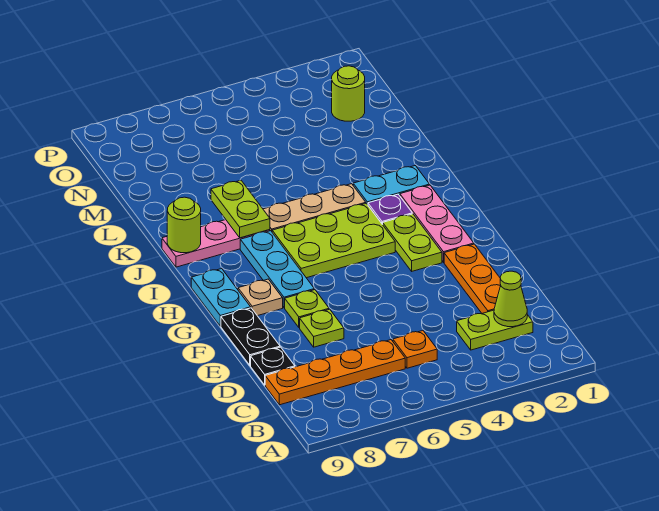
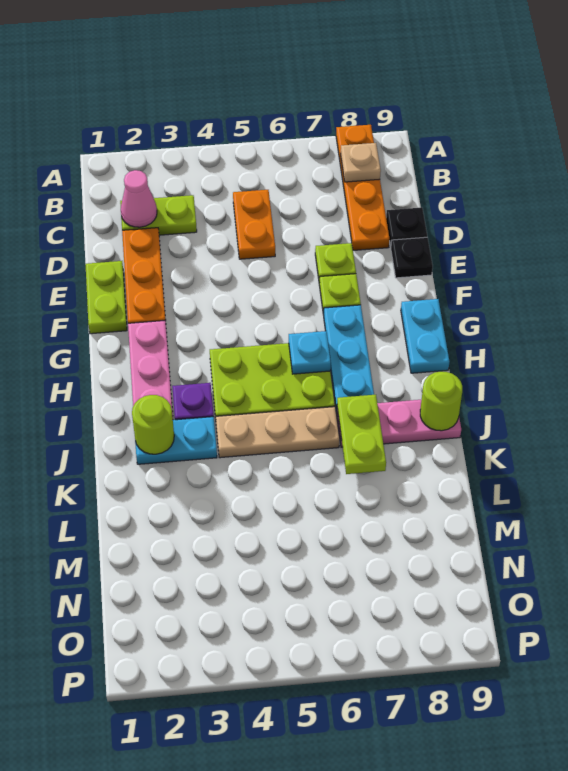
lime cone C2 level 2 -> pink cone C2 level 2
orange plate C5 level 1 -> orange plate C5:D5 level 1
orange plate C6:C9 level 1 -> orange plate A8:D8 level 1
black plate E9:F9 level 1 -> black plate E9 level 1
lime plate G3:H3 level 1 -> lime plate E1:F1 level 1
tan plate G8 level 1 -> tan plate B8 level 2
none -> cyan plate H6 level 2
lime round brick N2 level 1 -> lime round brick J2 level 2

